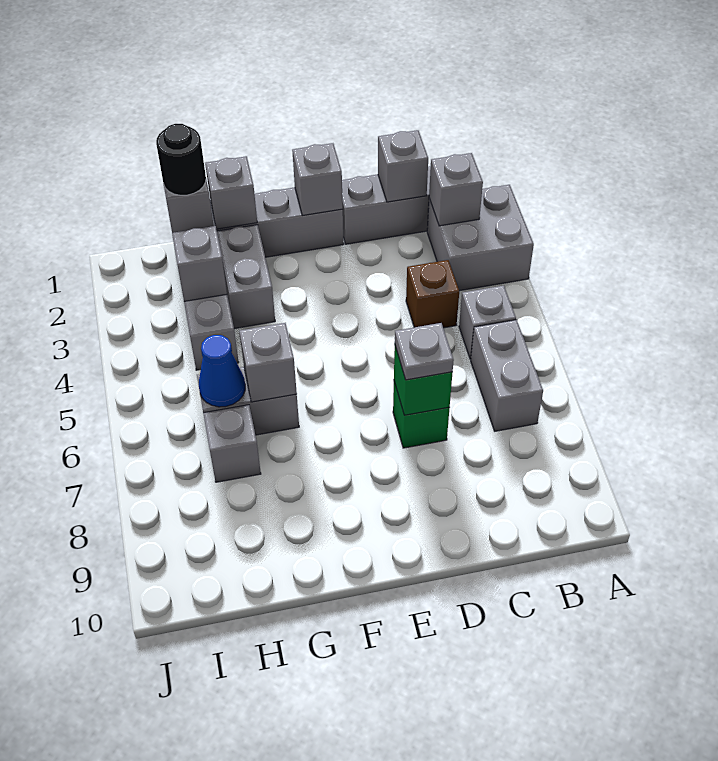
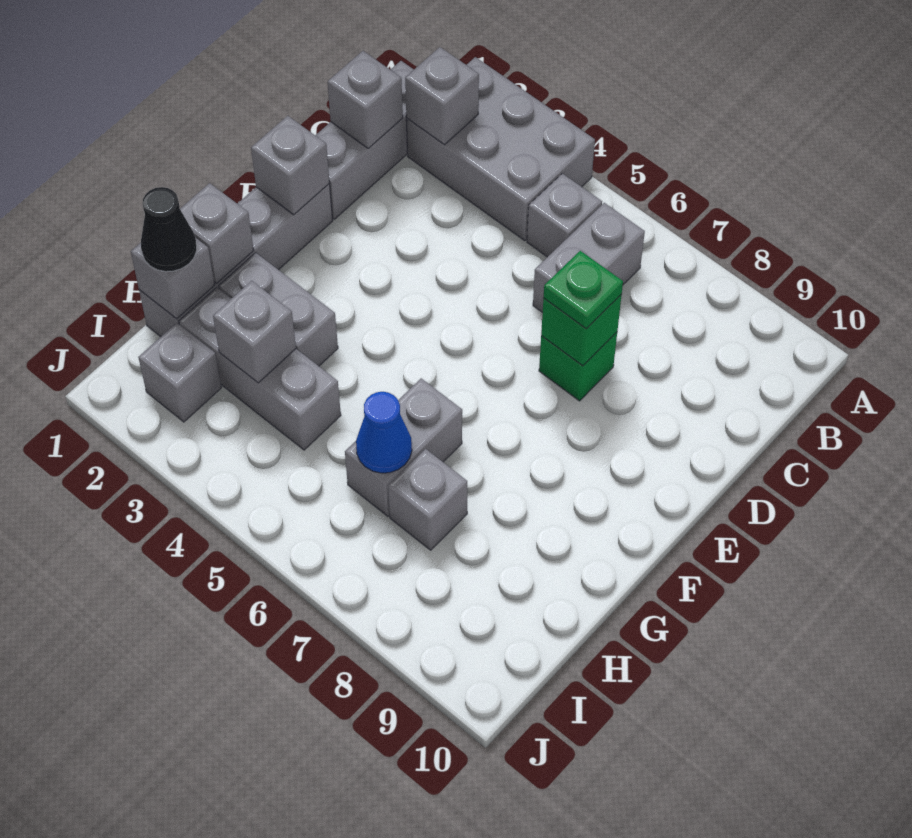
grey brick A2:B3 level 1 -> grey brick A2:B4 level 1
grey brick B6:B7 level 1 -> grey brick B6:C6 level 1
brown brick C4 level 1 -> none
grey plate D7 level 3 -> green plate D7 level 3
grey brick G6 level 2 -> grey brick I2 level 1
black round brick H1 level 3 -> black cone H1 level 3

